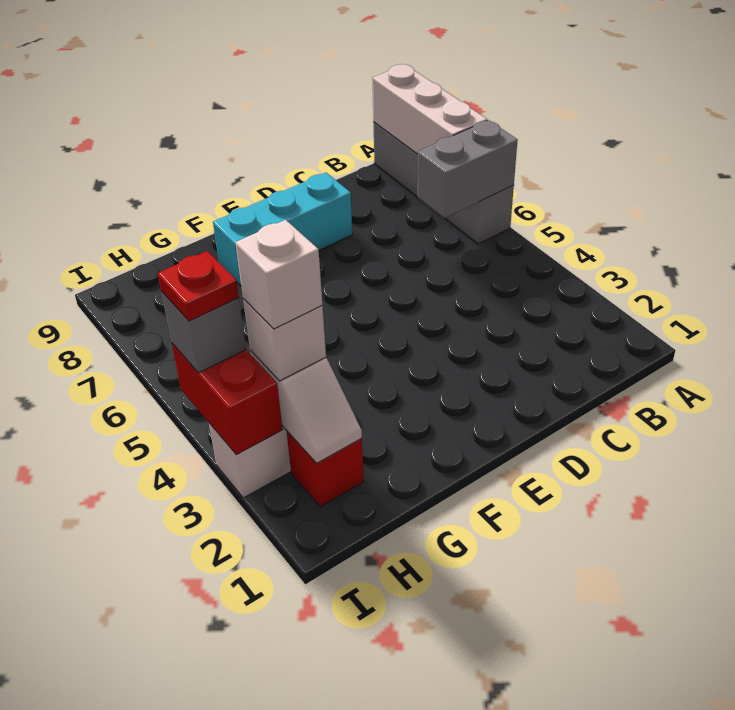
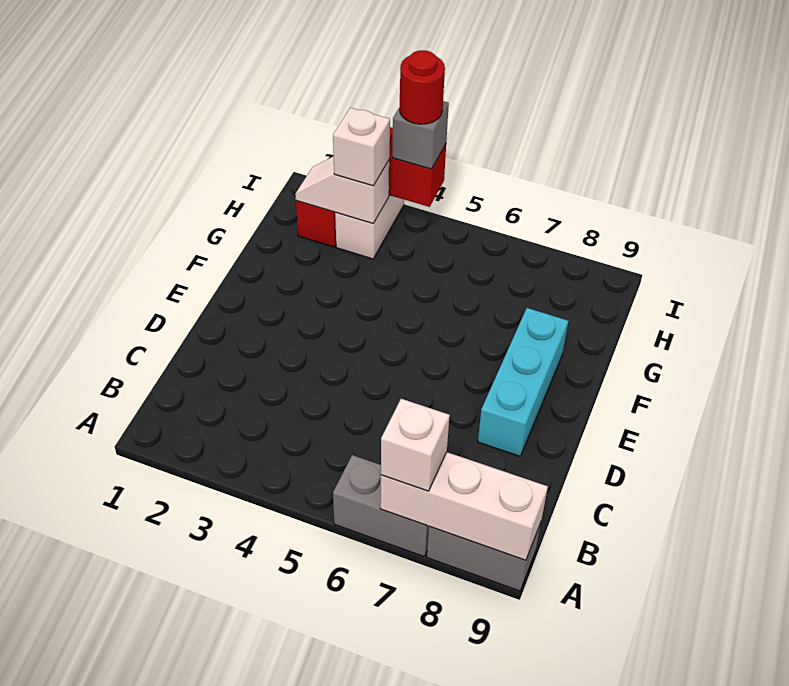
grey brick A6:B6 level 2 -> none
white brick H3 level 4 -> white brick A7 level 3
red plate I4 level 4 -> red round brick I4 level 4

